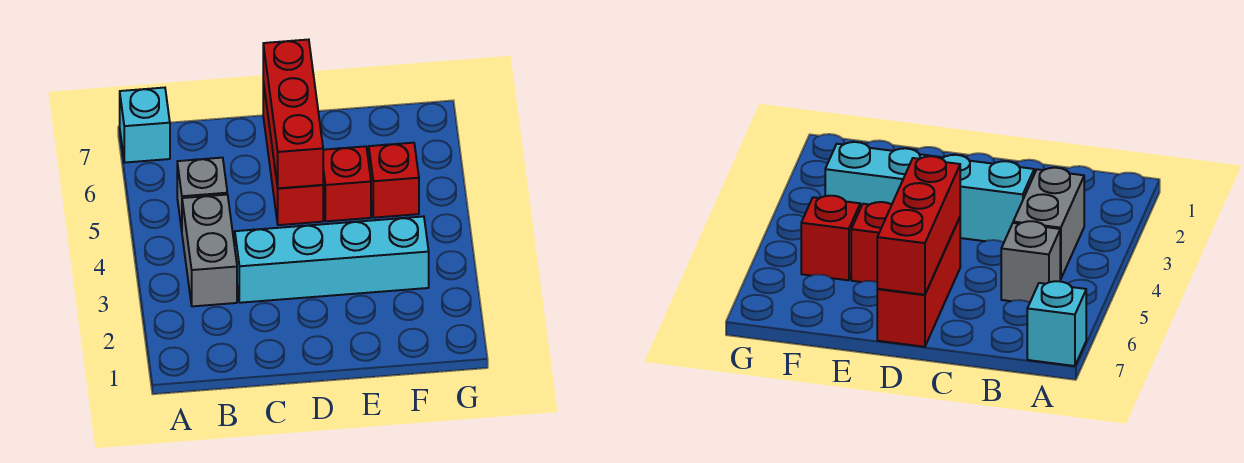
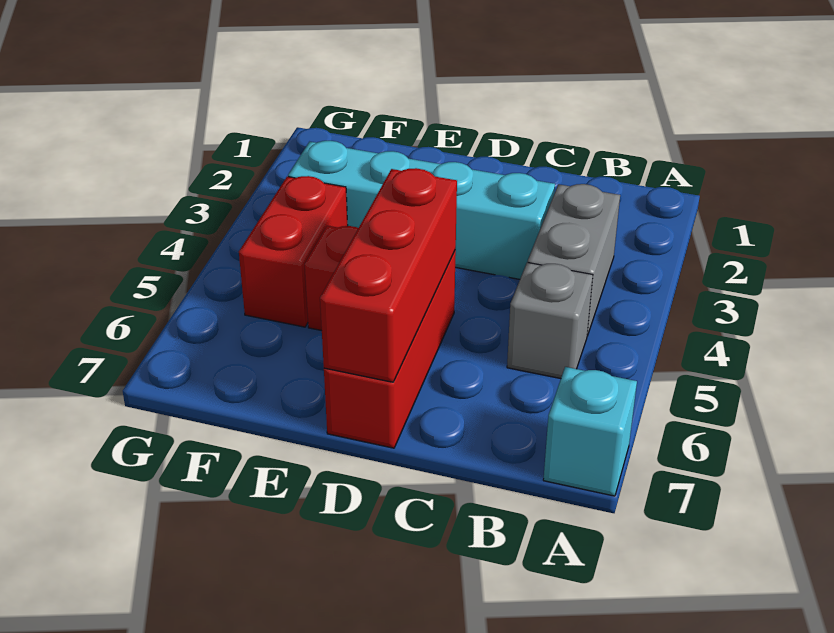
red brick F5 level 1 -> red brick F4:F5 level 1

